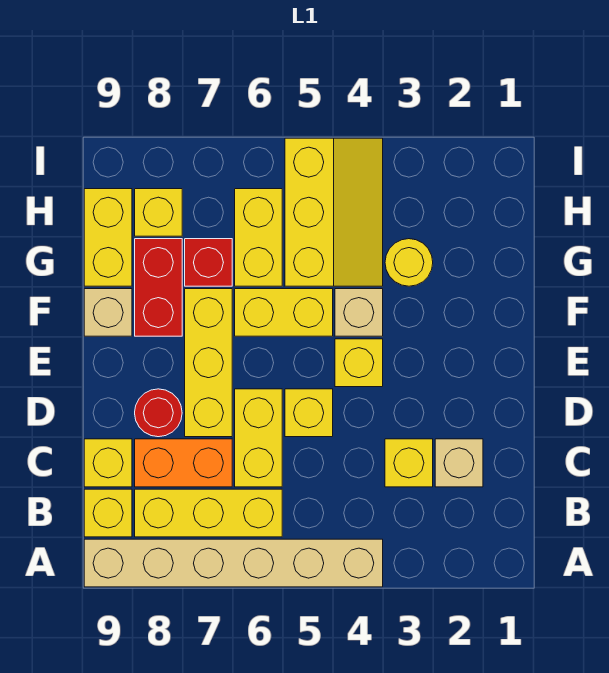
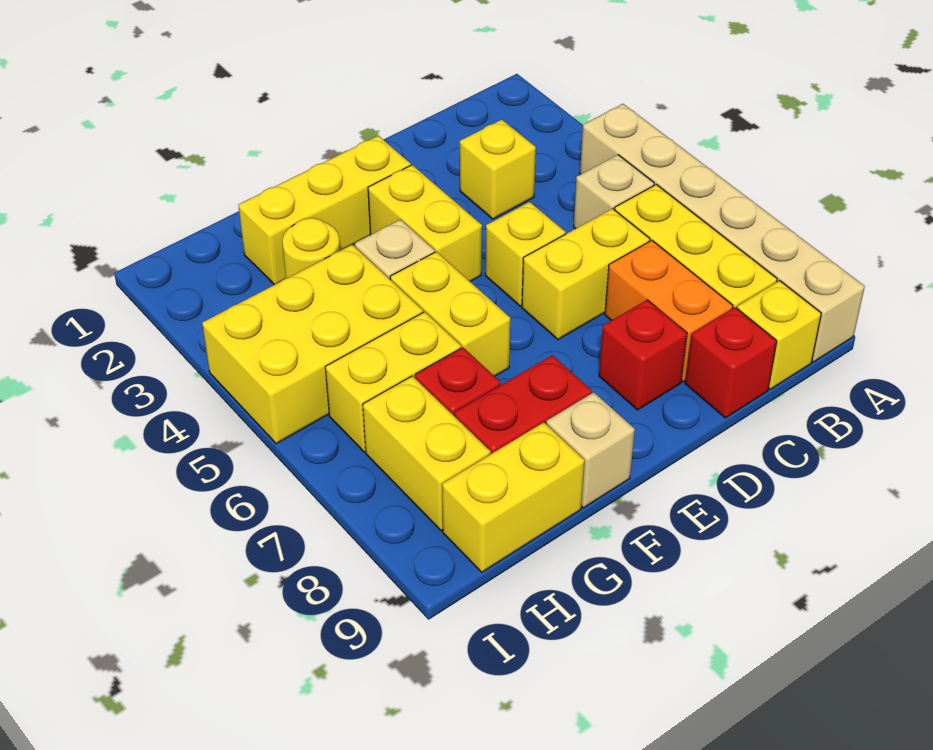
tan brick C2 level 1 -> tan brick B5 level 1
yellow brick C9 level 1 -> red brick C9 level 1
yellow brick D7:F7 level 1 -> yellow brick E2:G2 level 1
red round brick D8 level 1 -> red brick D8 level 1
yellow brick E4 level 1 -> yellow brick E3:E4 level 1
yellow slope G4:I5 level 1 top 5 -> yellow brick G4:I5 level 1
yellow brick H8 level 1 -> yellow brick H7:H8 level 1

